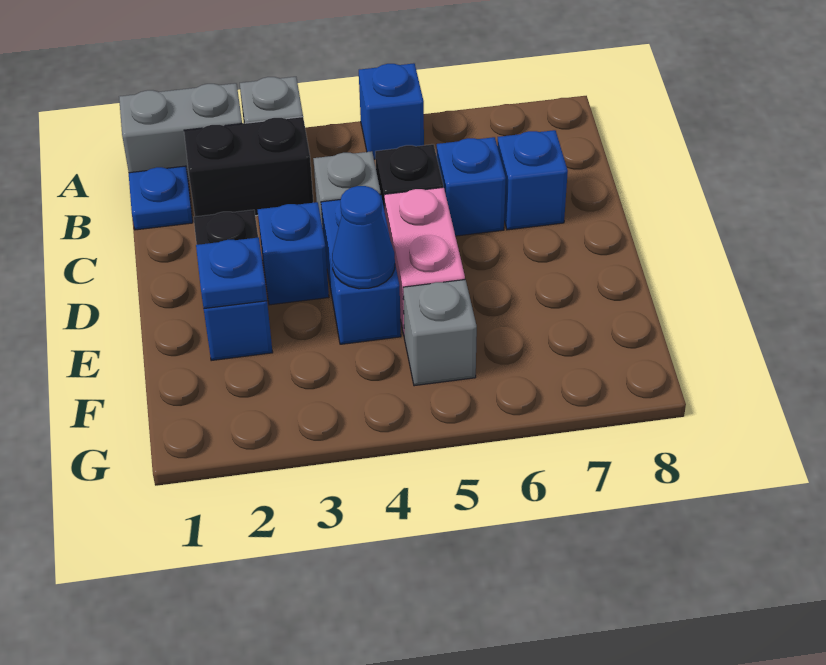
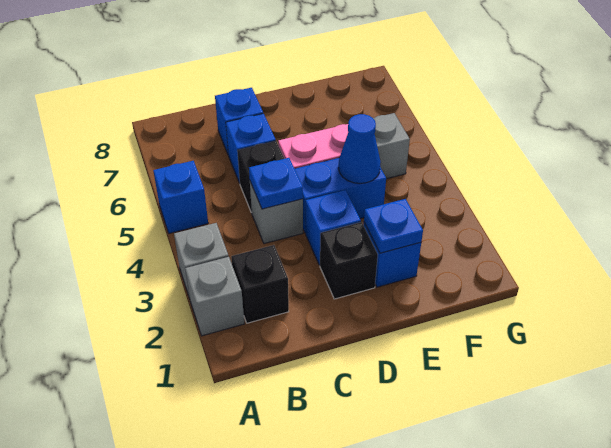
grey brick A1:A2 level 1 -> grey brick A2 level 1
blue plate B1 level 1 -> blue plate C4 level 2
black brick B2:B3 level 1 -> black brick B2 level 1

